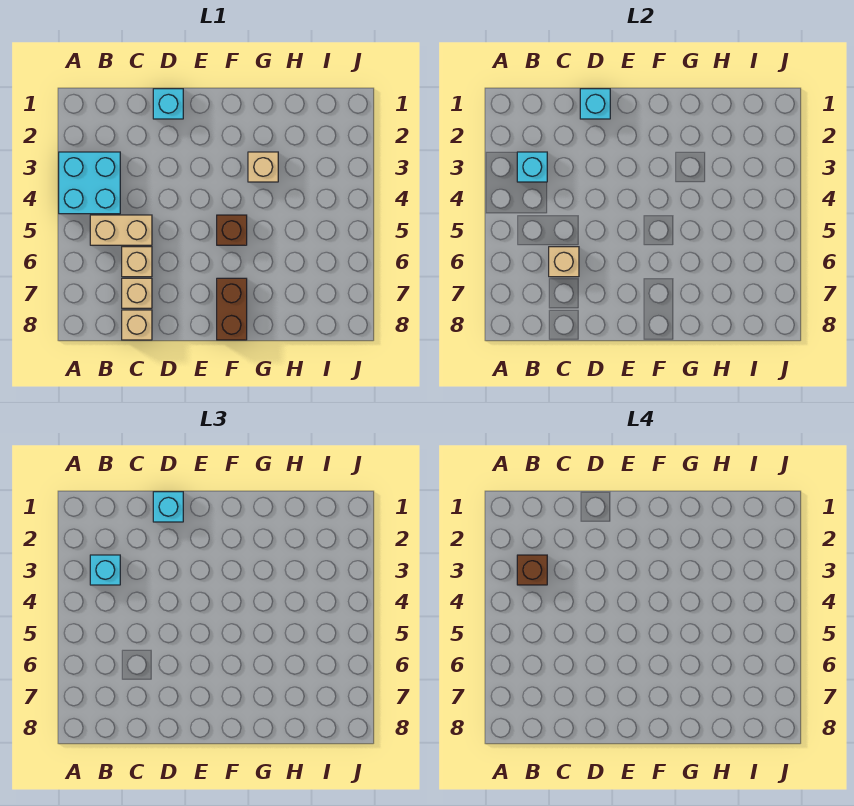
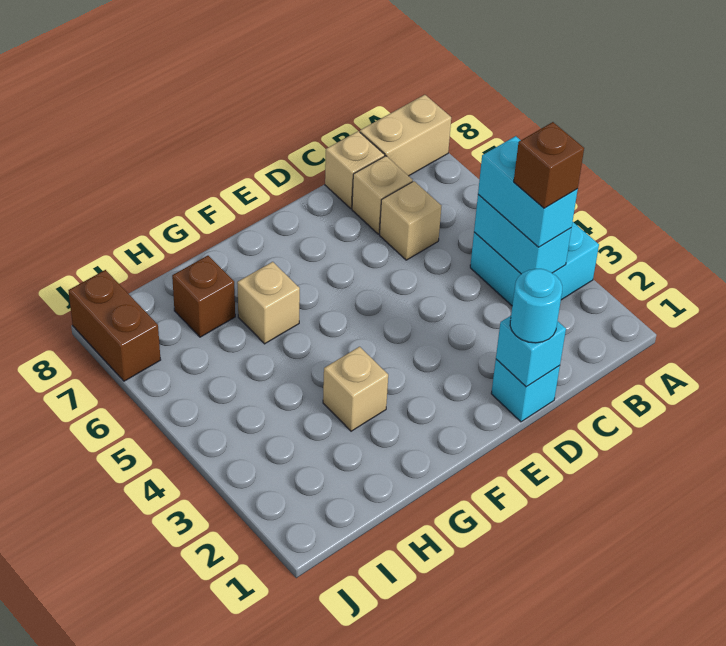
cyan brick B3 level 2 -> cyan brick B3:B4 level 2
cyan brick B3 level 3 -> cyan brick B3:B4 level 3
tan brick B5:C5 level 1 -> tan brick A8:B8 level 1
tan brick C6 level 2 -> tan brick G6 level 1
cyan brick D1 level 3 -> cyan round brick D1 level 3
brown brick F5 level 1 -> brown brick H7 level 1
brown brick F7:F8 level 1 -> brown brick J7:J8 level 1

